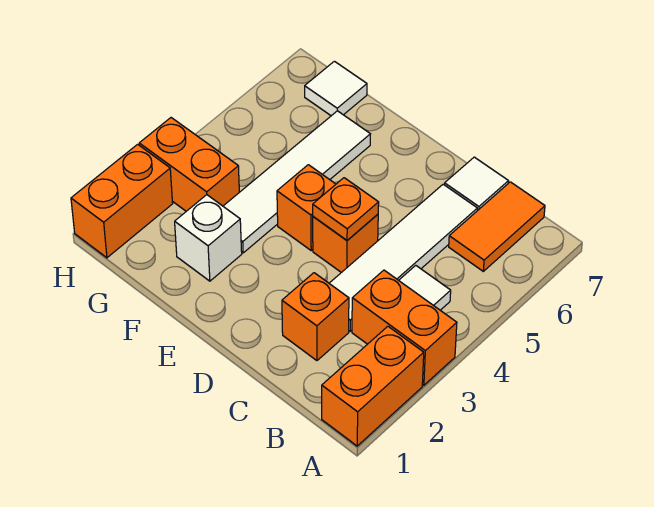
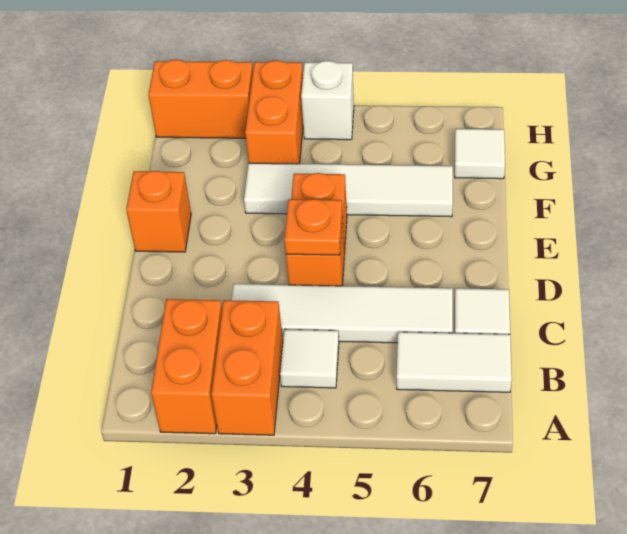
orange brick A1:A2 level 1 -> orange brick A2:B2 level 1
orange tile B6:B7 level 1 -> white tile B6:B7 level 1
orange brick C2 level 1 -> orange brick E1 level 1
white brick F2 level 1 -> white brick H4 level 1

